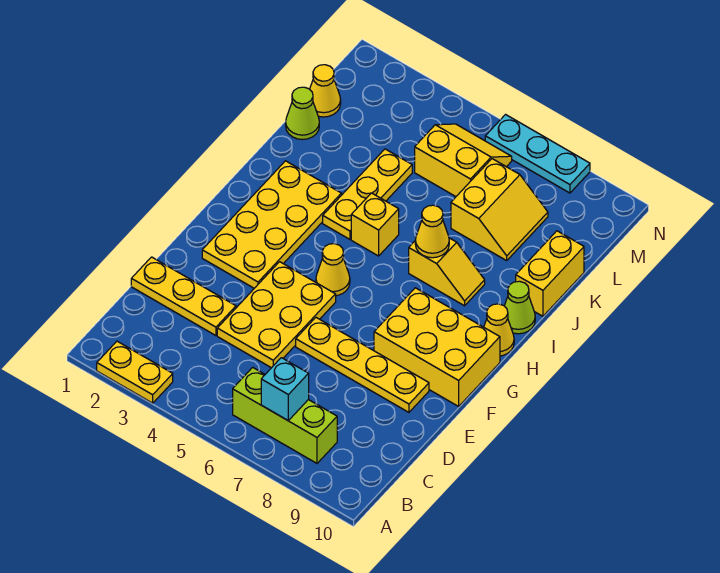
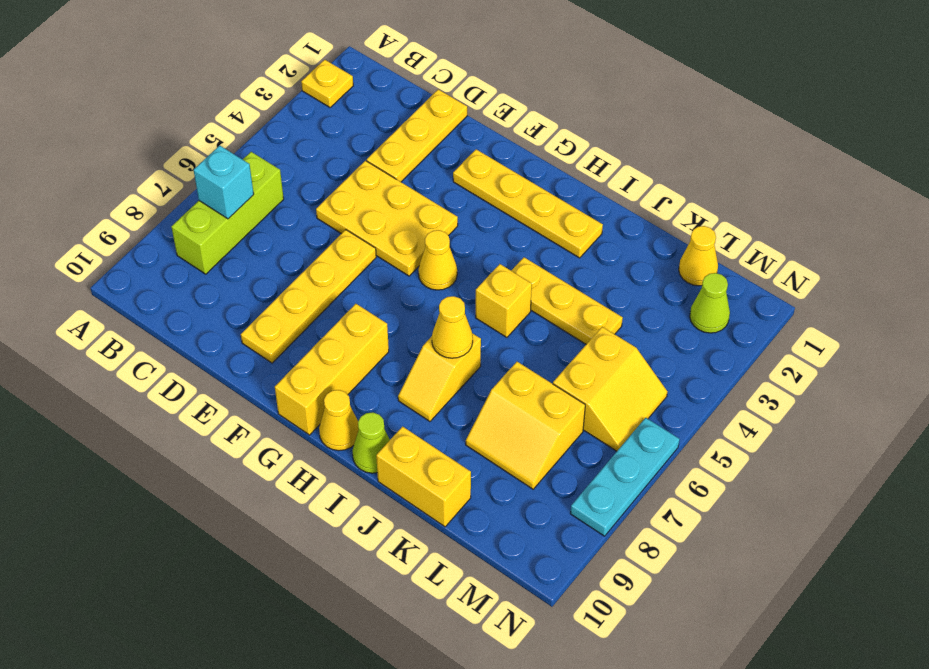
yellow plate A2:A3 level 1 -> yellow plate A2 level 1
yellow plate F2:I3 level 1 -> yellow plate F2:I2 level 1
yellow brick F8:G10 level 1 -> yellow brick G8:G10 level 1
lime cone K1 level 1 -> lime cone M2 level 1

